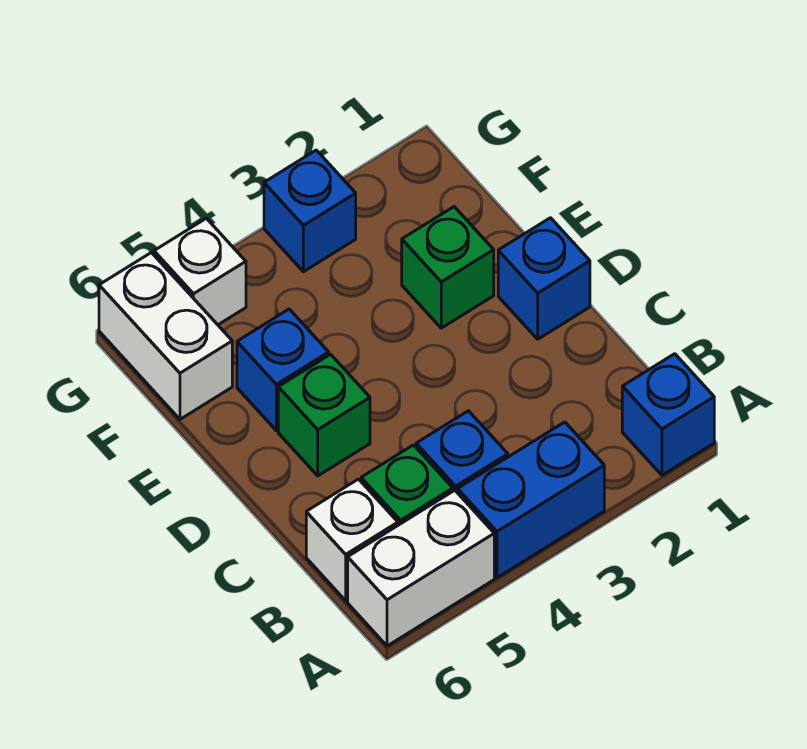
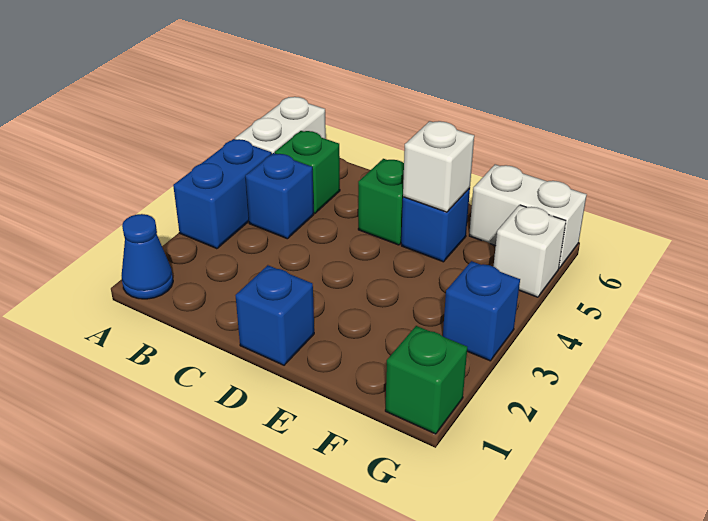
blue brick A1 level 1 -> blue cone A1 level 1
white brick B6 level 1 -> white brick E5 level 2
green brick E2 level 1 -> green brick G1 level 1

